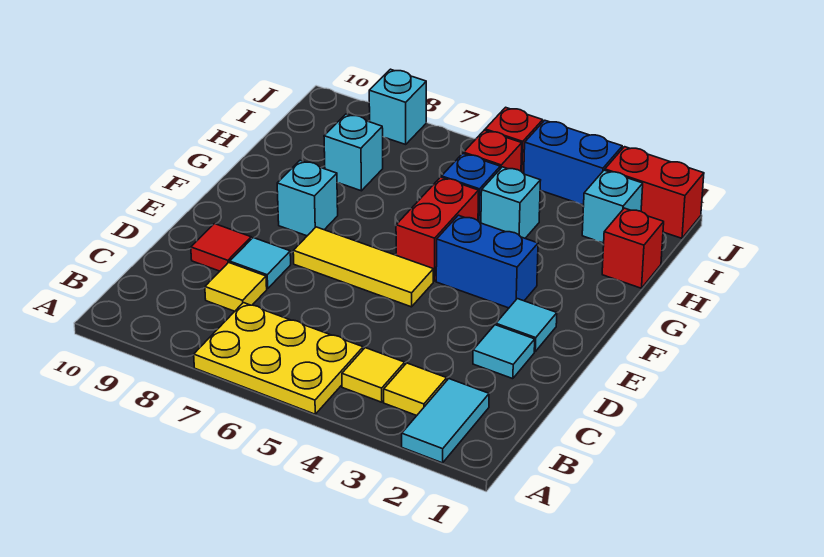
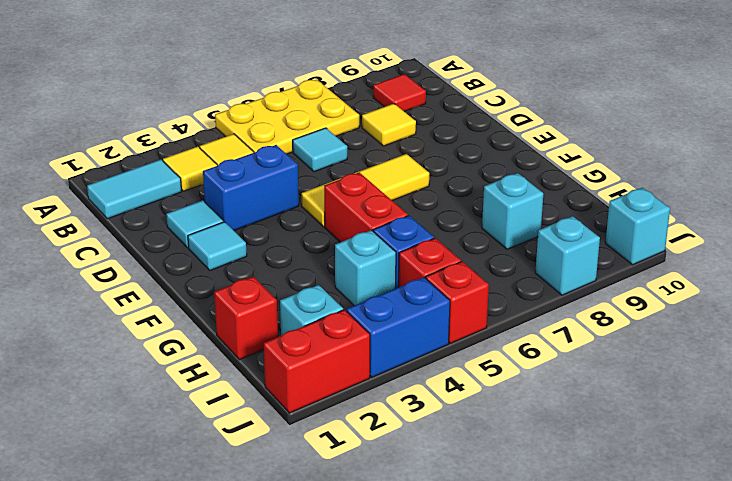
cyan tile A2:B2 level 1 -> cyan tile B1:B2 level 1
cyan tile D8 level 1 -> cyan tile C6 level 1
red tile D9 level 1 -> red tile B9 level 1
blue brick F3:F4 level 1 -> blue brick D3:D4 level 1
cyan brick F8 level 1 -> cyan brick J10 level 1

